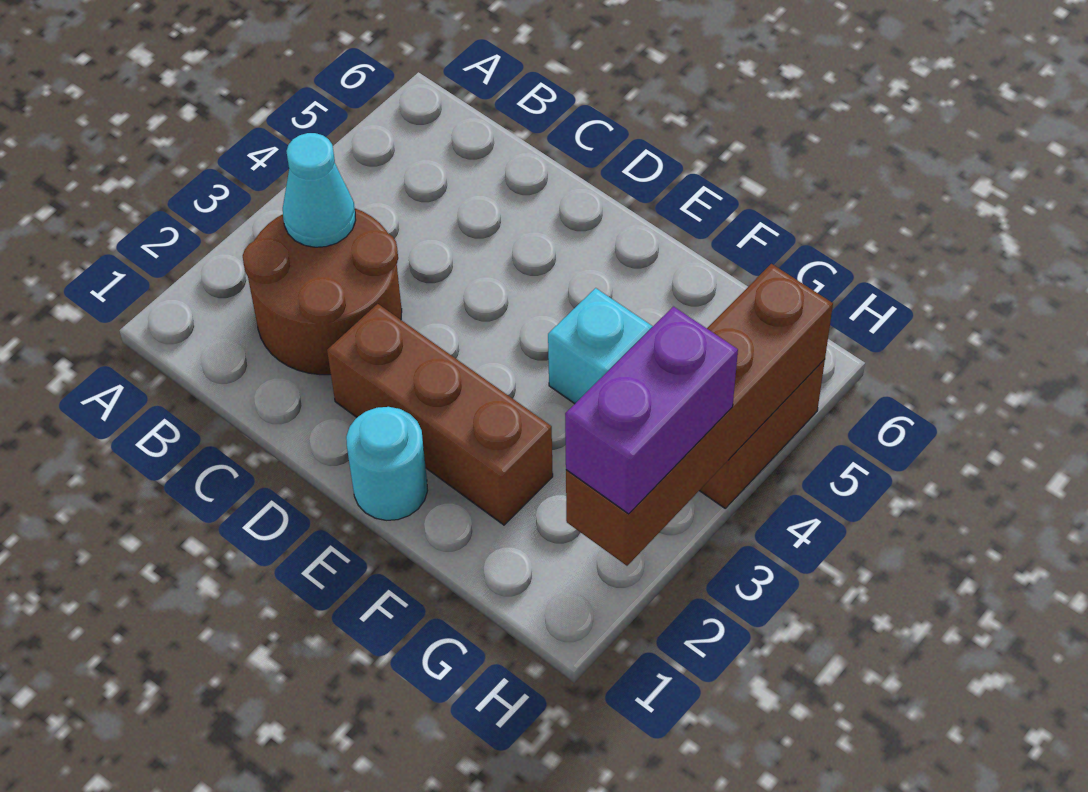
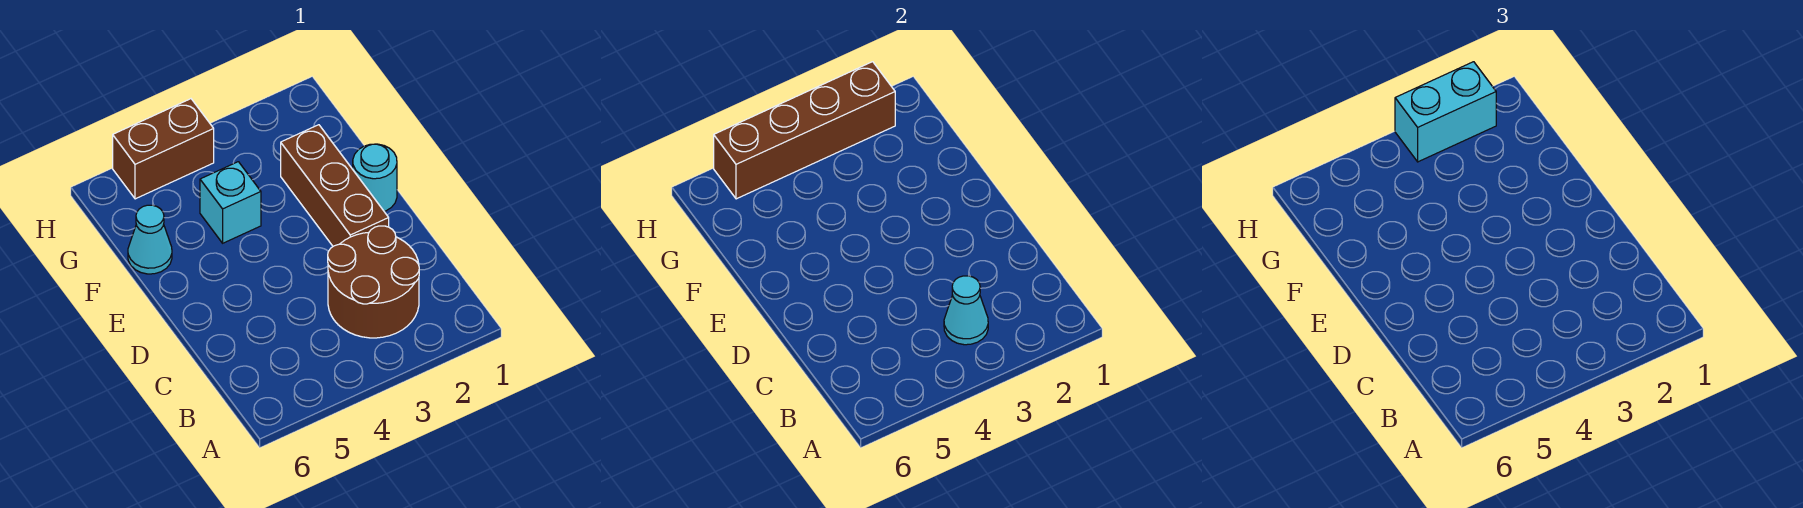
none -> cyan cone F6 level 1
purple brick H2:H3 level 3 -> cyan brick H2:H3 level 3

